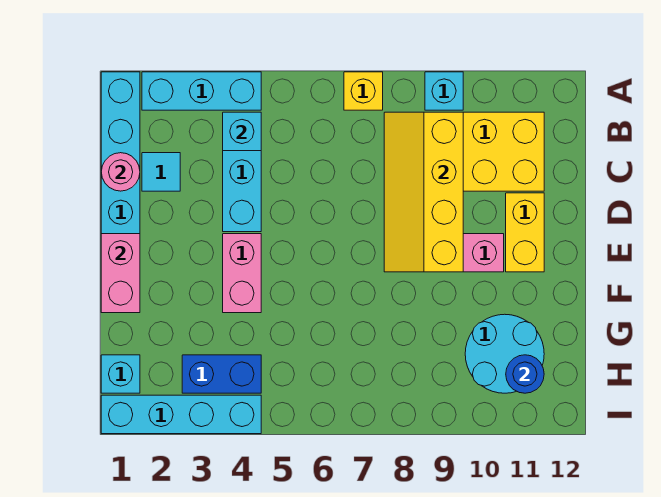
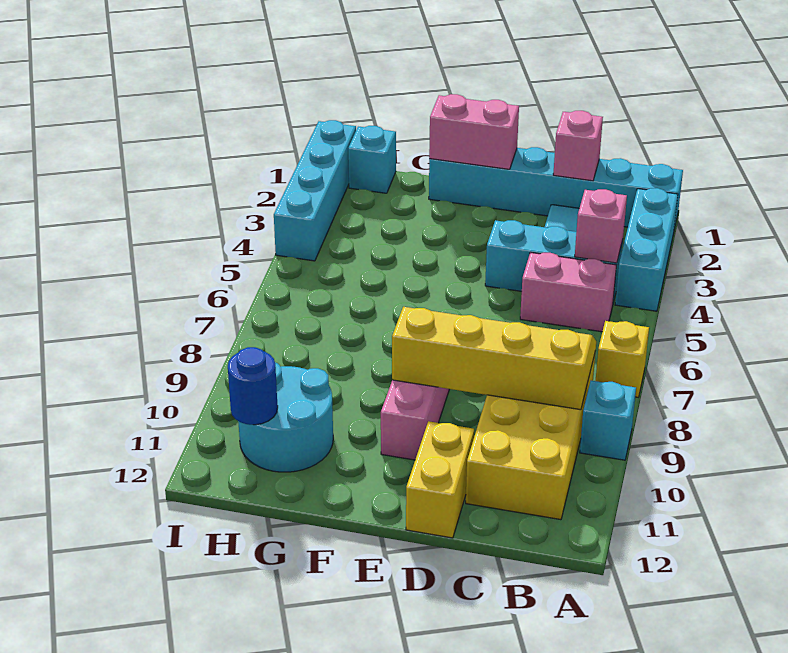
cyan brick B4 level 2 -> pink brick B4 level 2
pink round brick C1 level 2 -> pink brick C1 level 2
yellow brick D11:E11 level 1 -> yellow brick D11:D12 level 1
pink brick E4:F4 level 1 -> pink brick B5:C5 level 1
blue brick H3:H4 level 1 -> none

